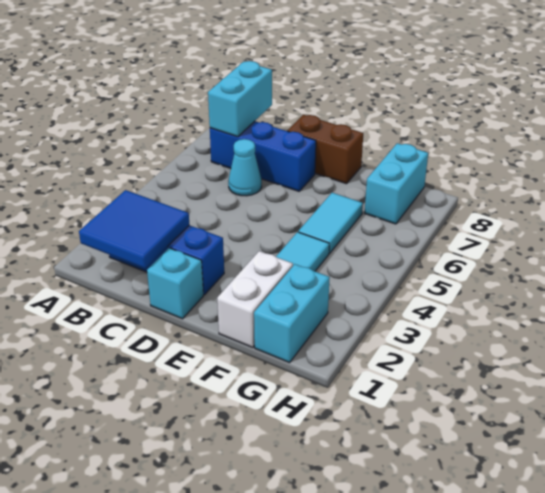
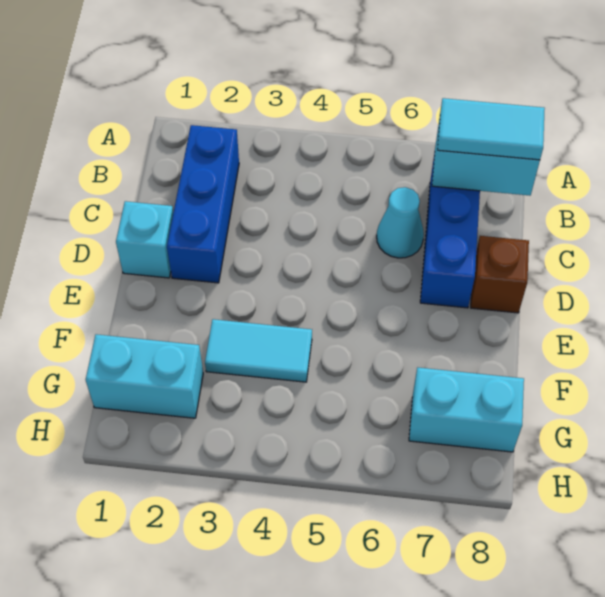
blue tile B1:C2 level 2 -> none
brown brick D8:E8 level 1 -> brown brick D8 level 1
white brick F1:F2 level 1 -> none
cyan tile F5:F6 level 1 -> cyan tile B7:B8 level 3

